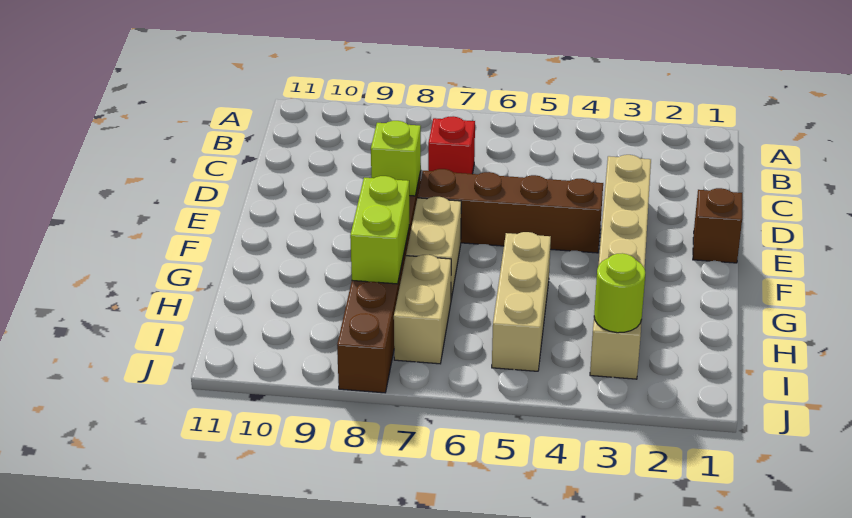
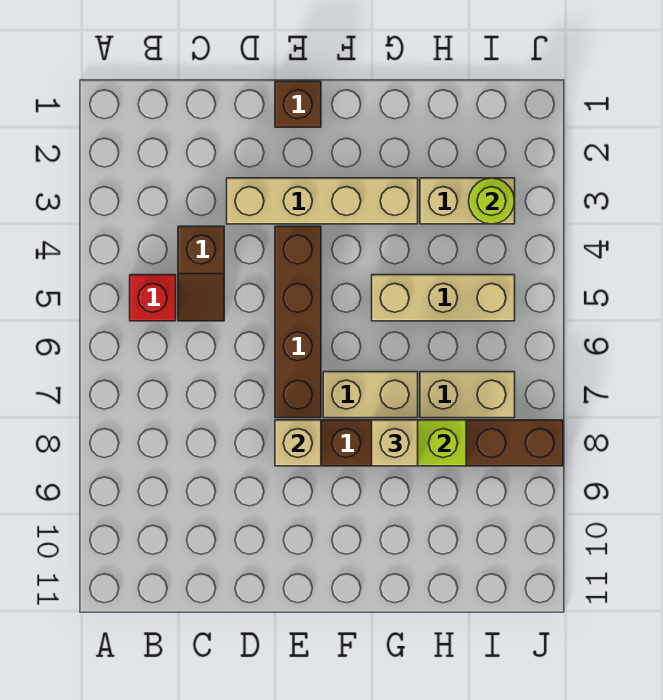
none -> brown slope C4:C5 level 1 top 4
red brick C7 level 1 -> red brick B5 level 1
lime brick E8 level 2 -> tan brick E8 level 2
none -> tan brick G8 level 3

